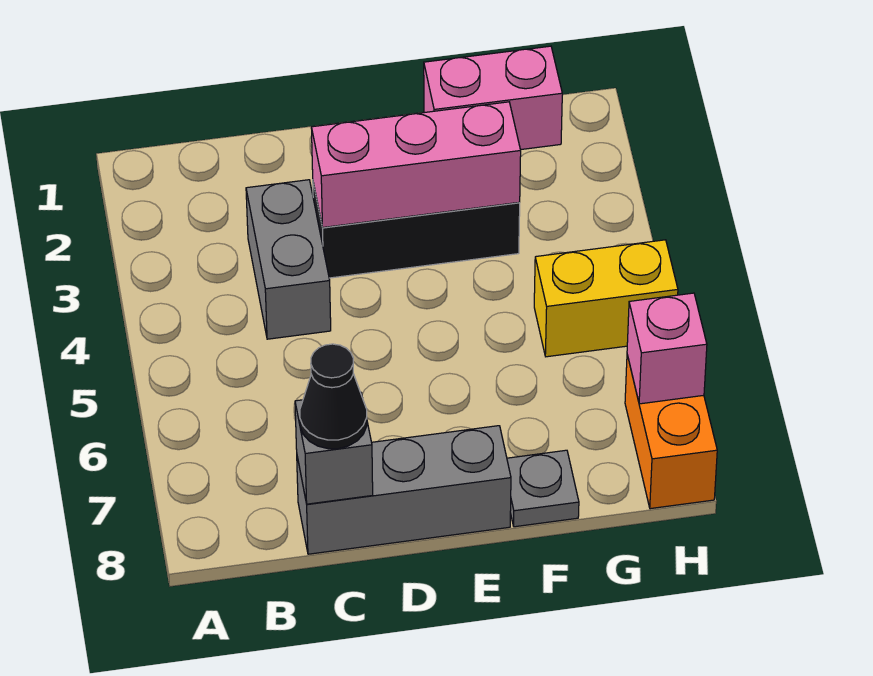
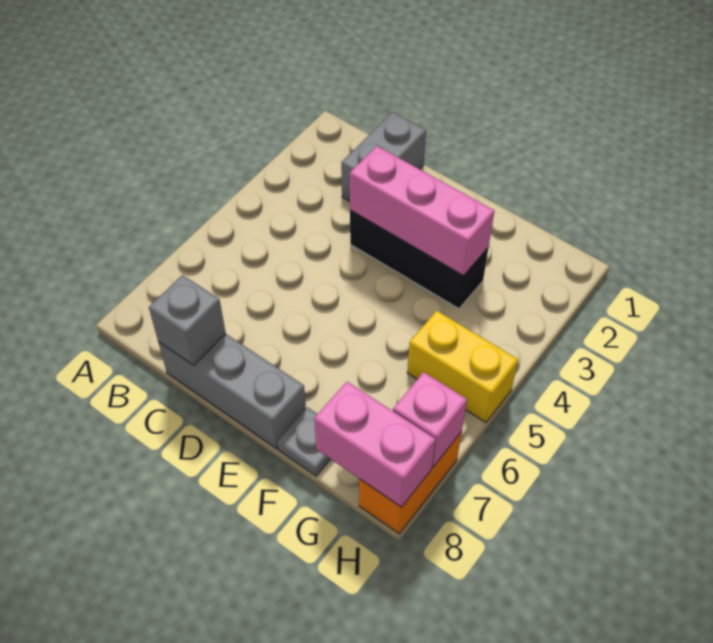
grey brick C3:C4 level 1 -> grey brick C1:C2 level 1
black cone C8 level 3 -> none
pink brick F1:G1 level 1 -> pink brick G8:H8 level 2

